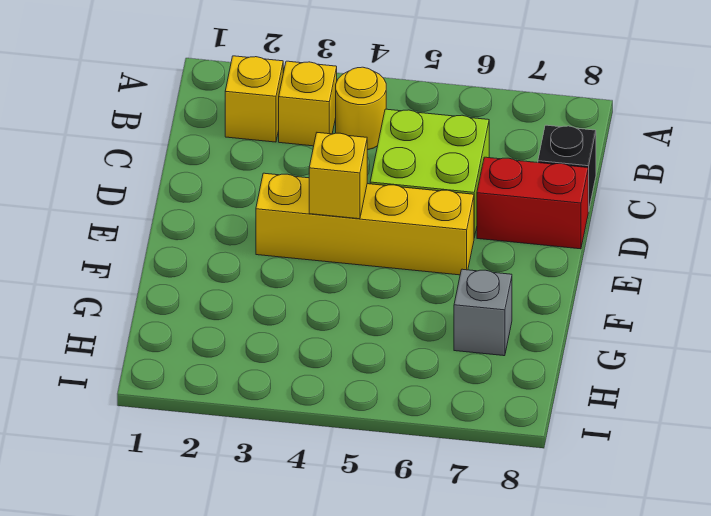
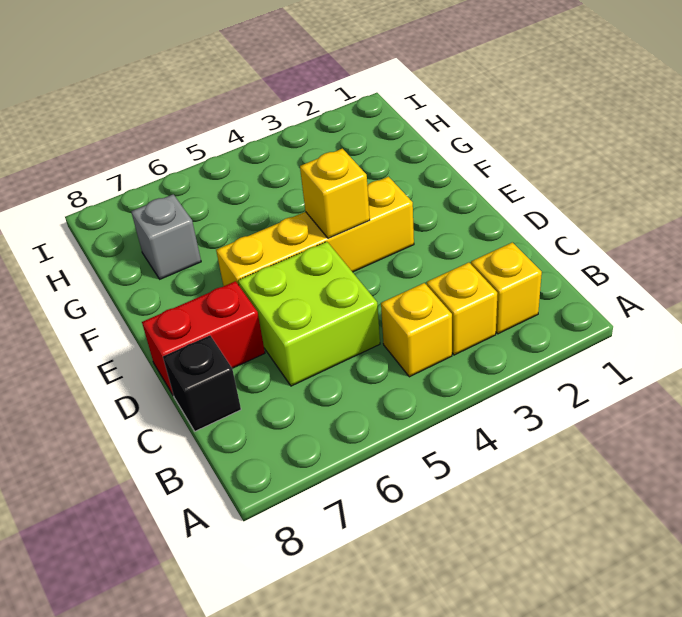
yellow round brick B4 level 1 -> yellow brick B4 level 1

